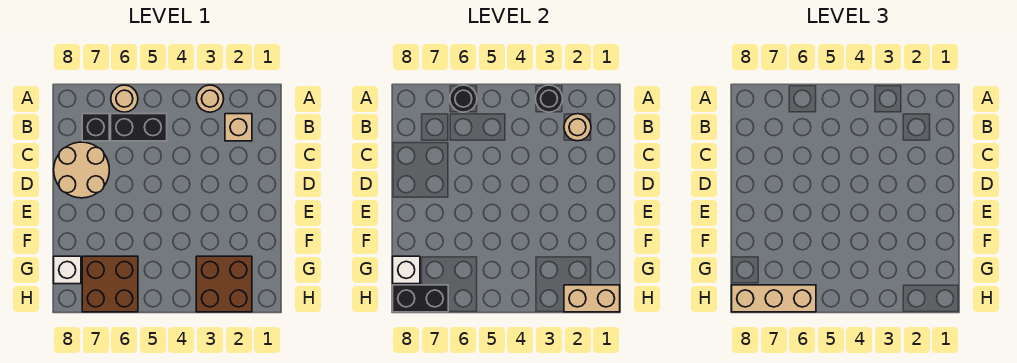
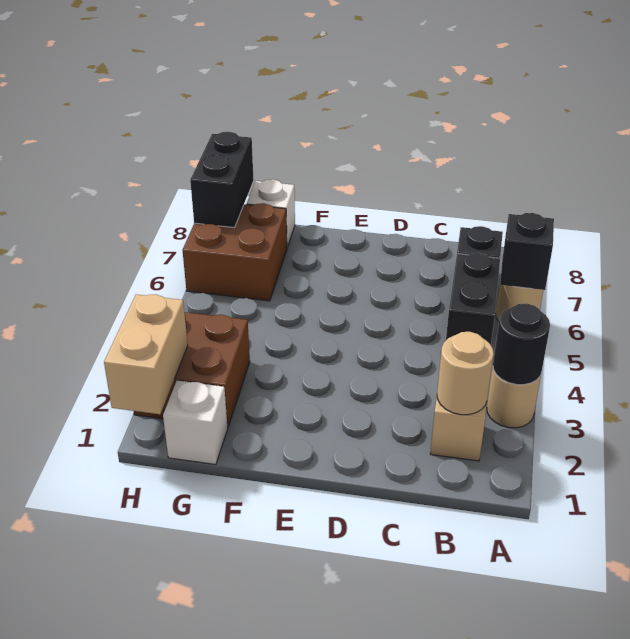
black round brick A6 level 2 -> black brick A6 level 2
tan round brick C7:D8 level 1 -> none
white brick G8 level 2 -> white brick G1 level 1
tan brick H6:H8 level 3 -> none

